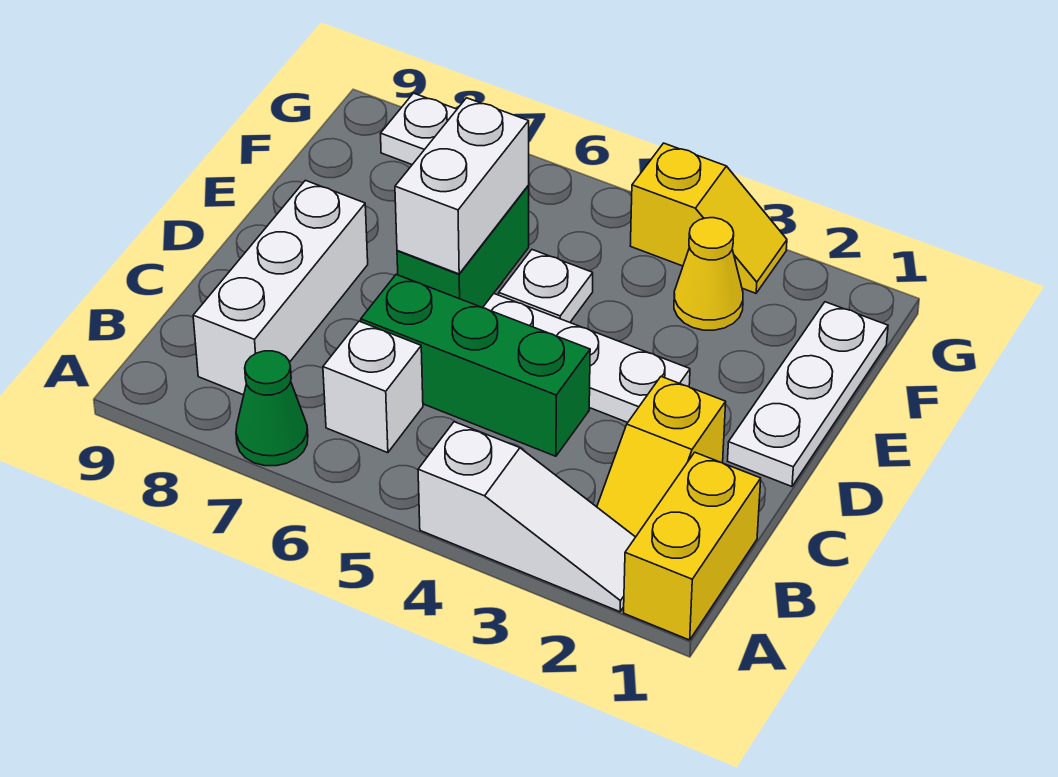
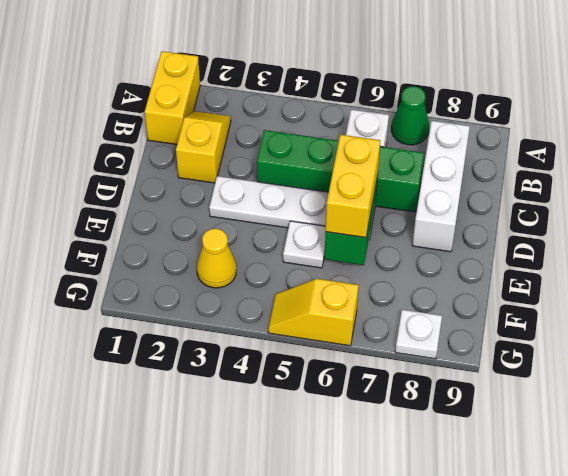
white slope A2:A4 level 1 top 4 -> none
green brick C4:C6 level 1 -> green brick C4:C7 level 1
white plate D1:F1 level 1 -> none
white brick D6:E6 level 3 -> yellow brick D6:E6 level 3
yellow slope G3:G4 level 1 top 4 -> yellow slope G5:G6 level 1 top 6

